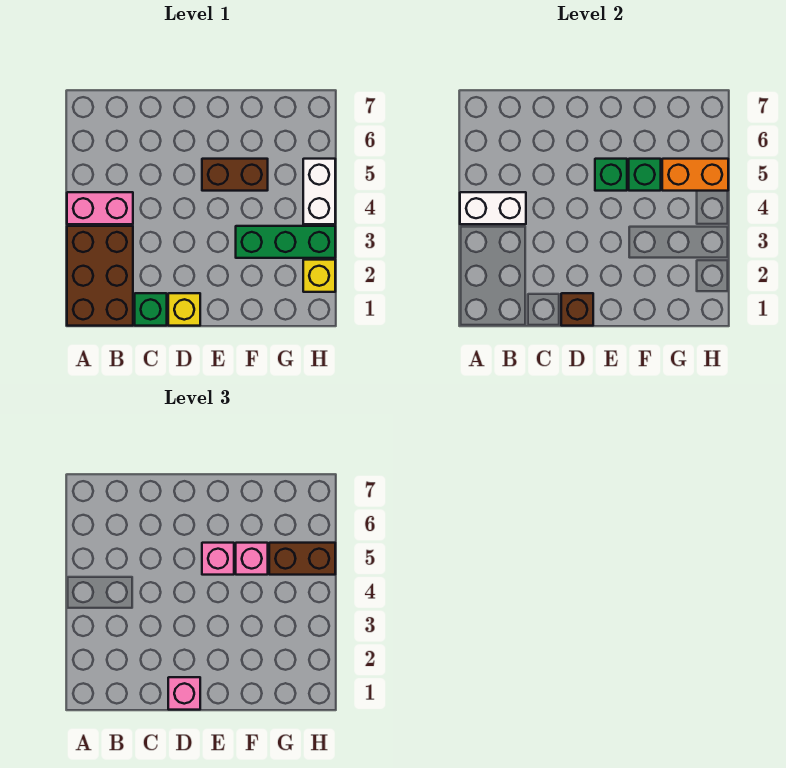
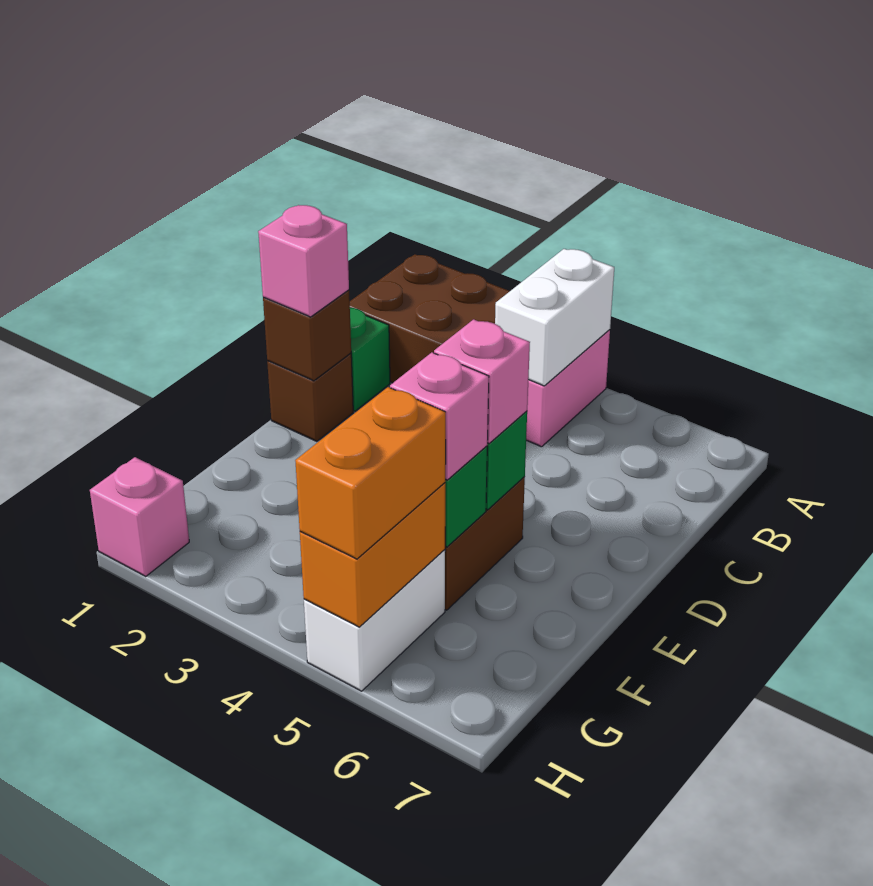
yellow brick D1 level 1 -> brown brick D1 level 1
green brick F3:H3 level 1 -> none
brown brick G5:H5 level 3 -> orange brick G5:H5 level 3
none -> pink brick H1 level 1
yellow brick H2 level 1 -> none
white brick H4:H5 level 1 -> white brick G5:H5 level 1

